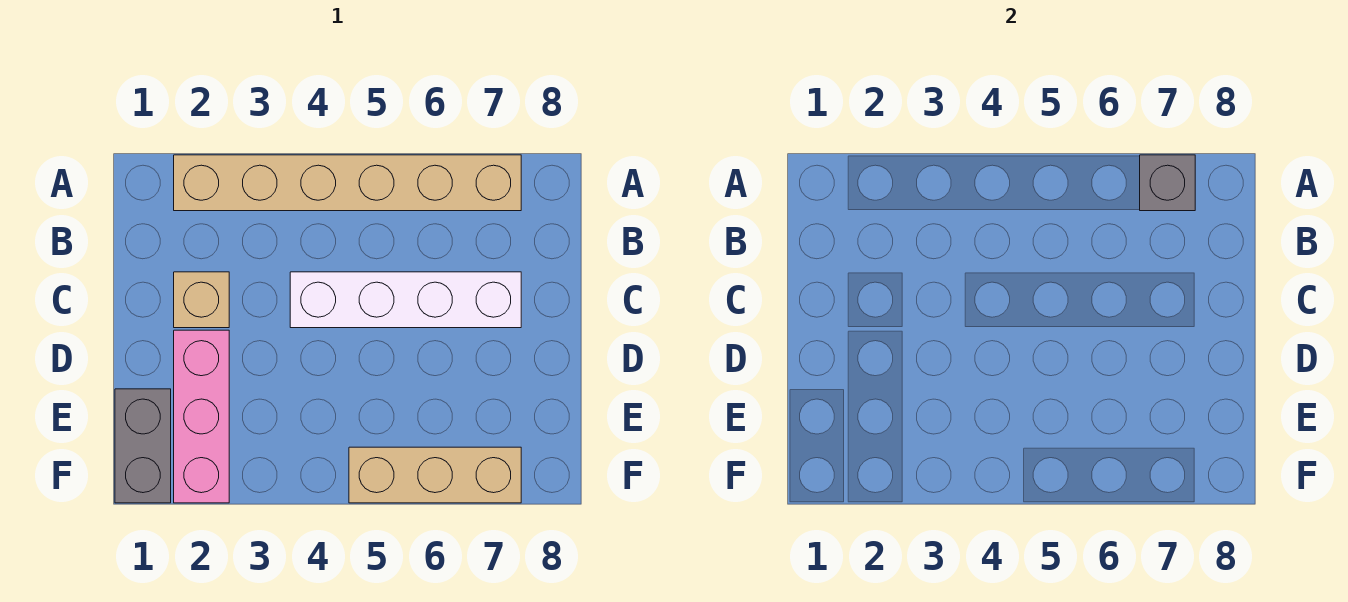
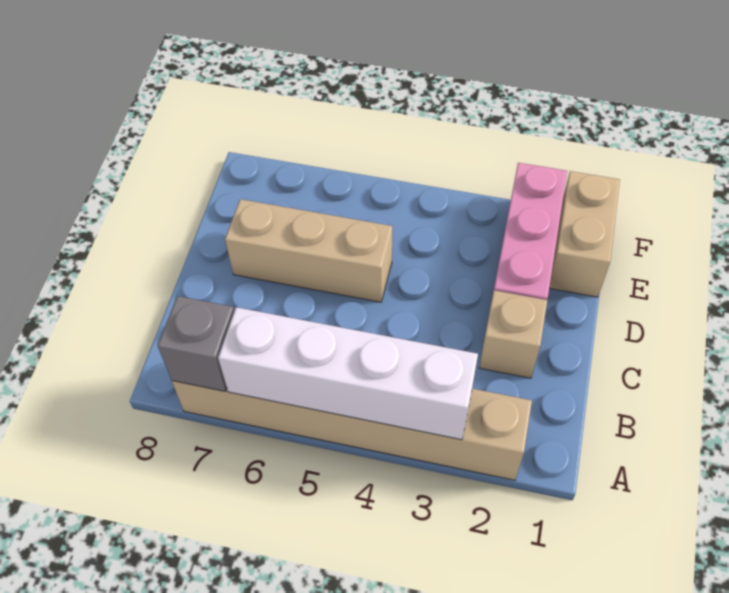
white brick C4:C7 level 1 -> white brick A3:A6 level 2
grey brick E1:F1 level 1 -> tan brick E1:F1 level 1
tan brick F5:F7 level 1 -> tan brick D5:D7 level 1

